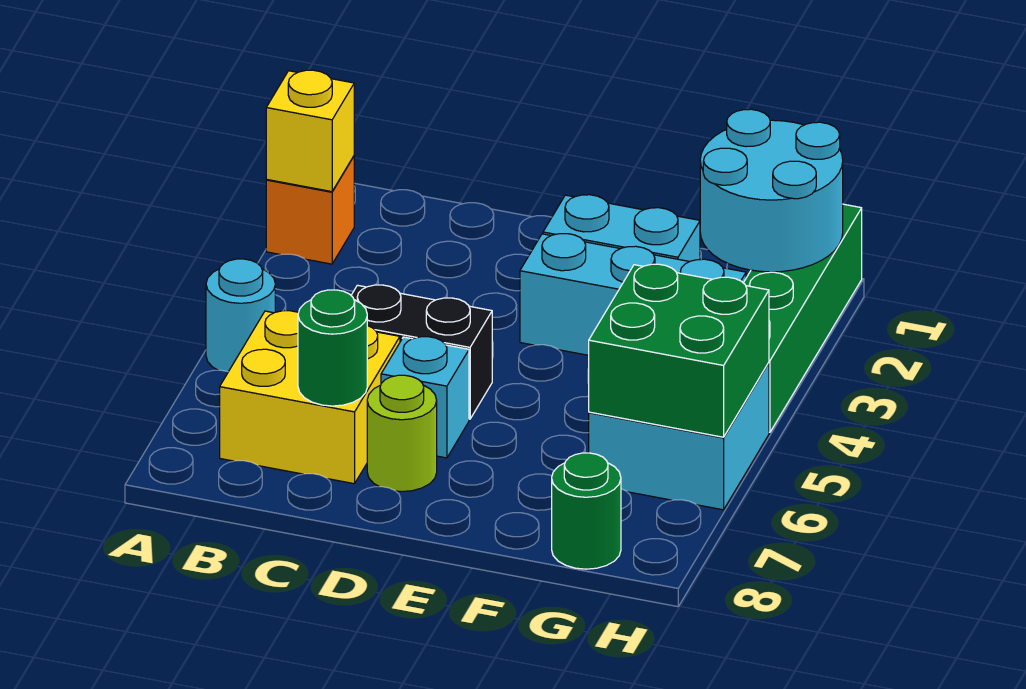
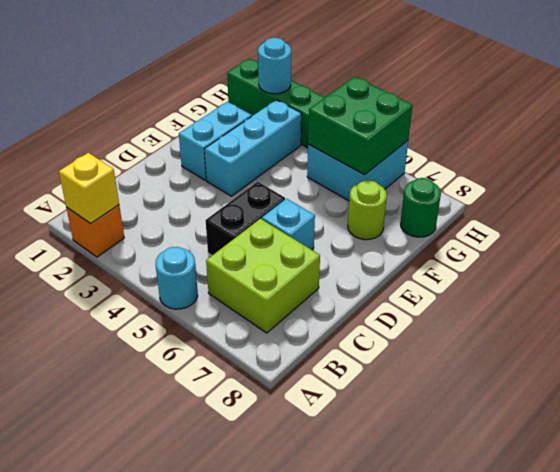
yellow brick B6:C7 level 1 -> lime brick B6:C7 level 1
green round brick C7 level 2 -> none
lime round brick D7 level 1 -> lime round brick F7 level 1
cyan round brick G1:H2 level 2 -> cyan round brick H2 level 2

